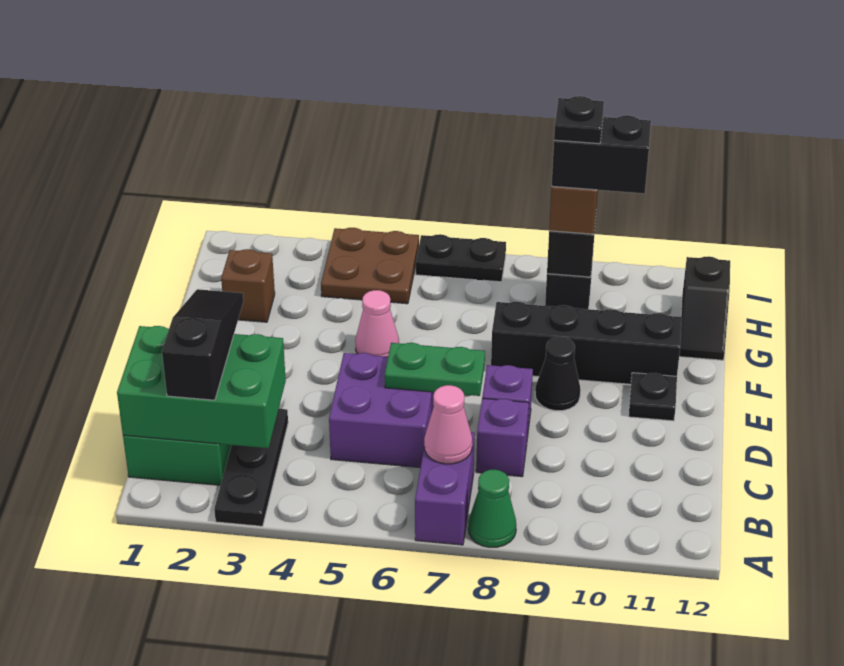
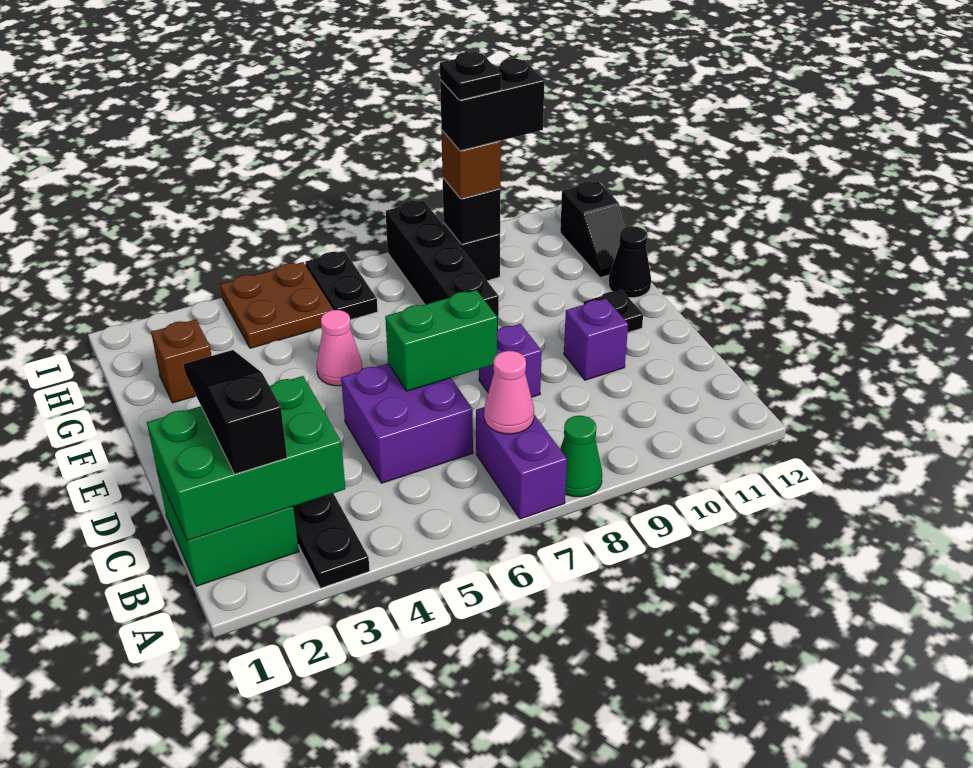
purple brick C8 level 1 -> purple brick D10 level 1
green plate D6:D7 level 2 -> green brick D6:D7 level 2
black cone E9 level 1 -> black cone F12 level 1
black brick F8:F11 level 1 -> black brick F8:I8 level 1
black plate I6:I7 level 1 -> black plate H6:I6 level 1

